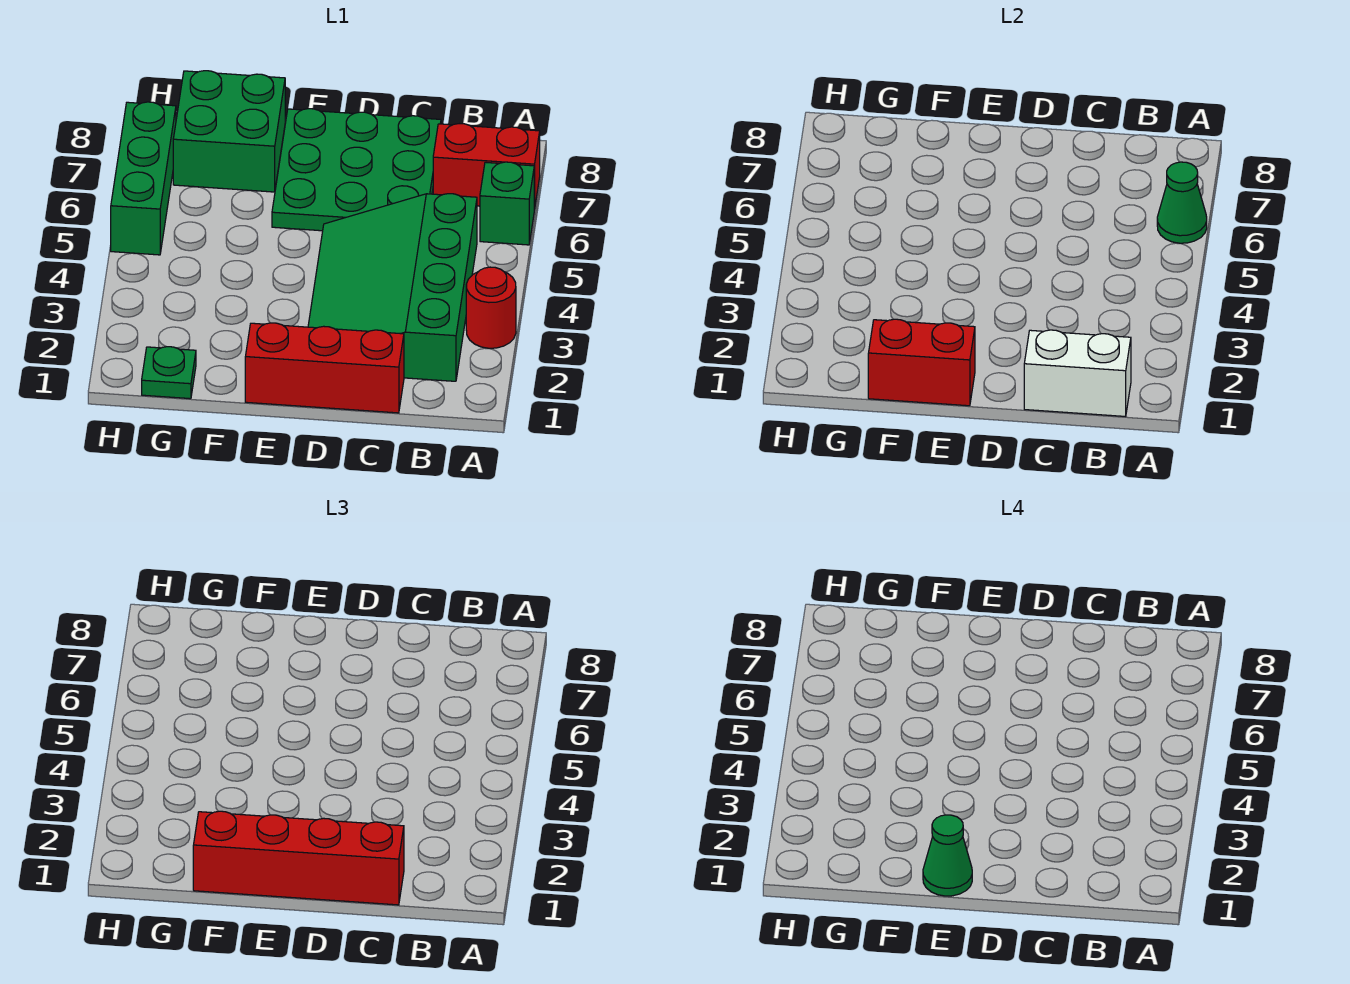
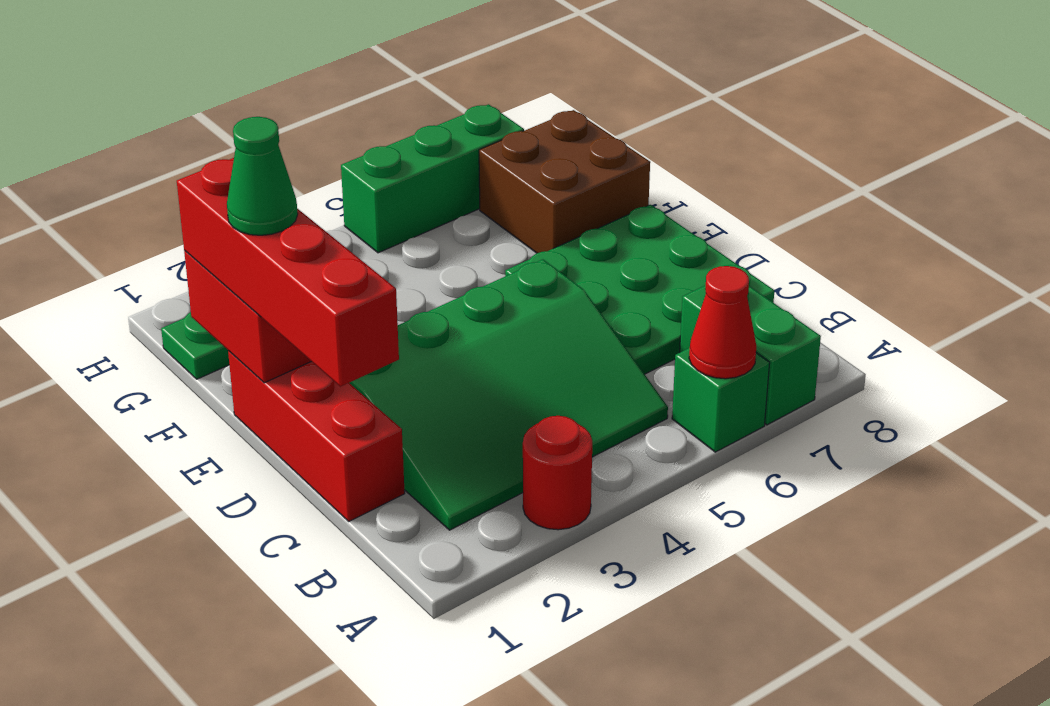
green cone A6 level 2 -> red cone A6 level 2
red brick A7:B7 level 1 -> green brick A7:B7 level 1
white brick B1:C1 level 2 -> none
green slope B2:D5 level 1 top B -> green slope B2:D5 level 1 top D
green brick F7:G8 level 1 -> brown brick F7:G8 level 1

